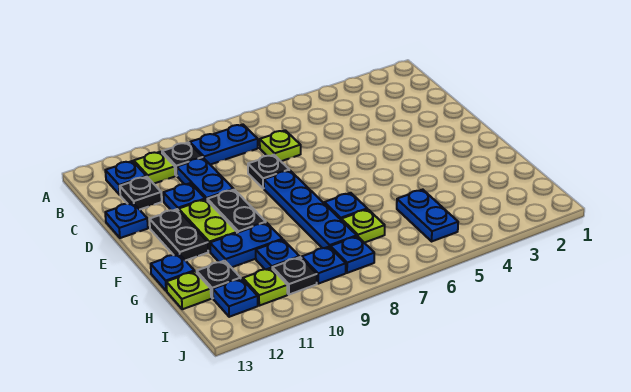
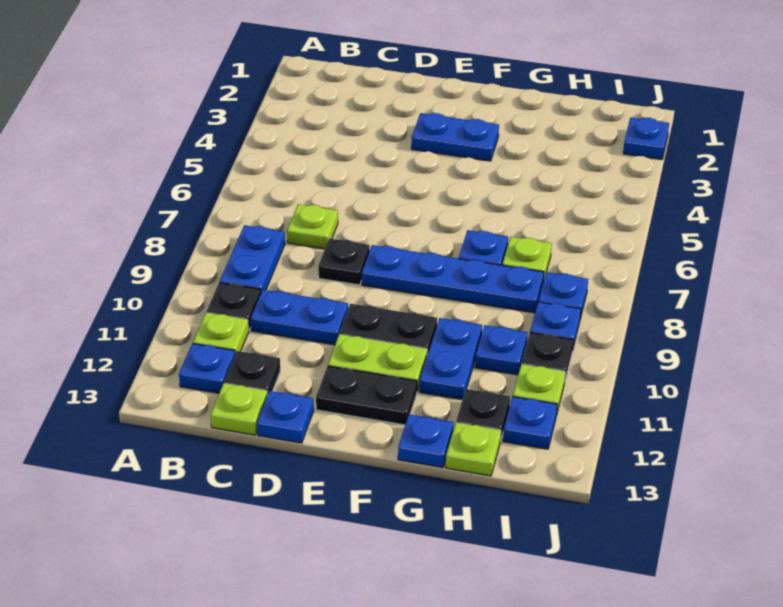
none -> lime plate C13 level 1
blue plate D11 level 1 -> blue plate J2 level 1
blue plate H5:I5 level 1 -> blue plate E3:F3 level 1

